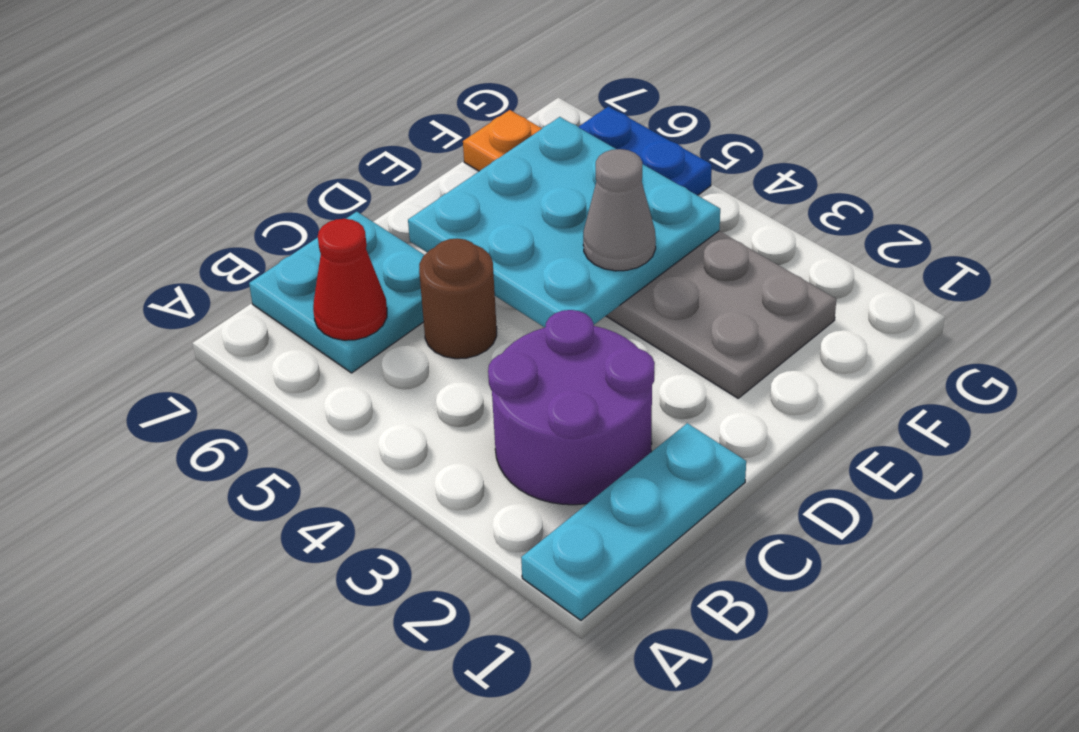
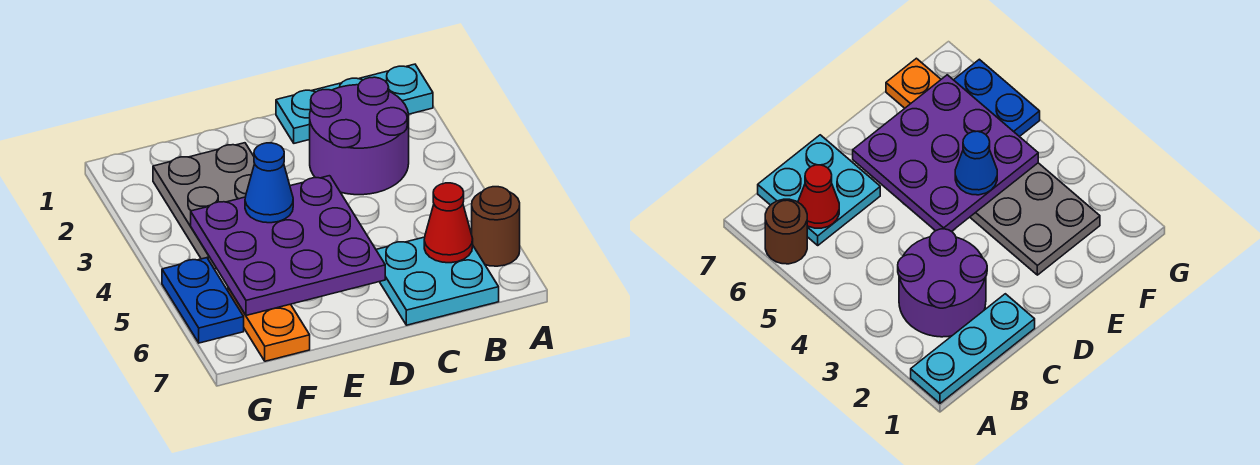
brown round brick C5 level 1 -> brown round brick A6 level 1
cyan plate D4:F6 level 2 -> purple plate D4:F6 level 2
grey cone E4 level 3 -> blue cone E4 level 3

